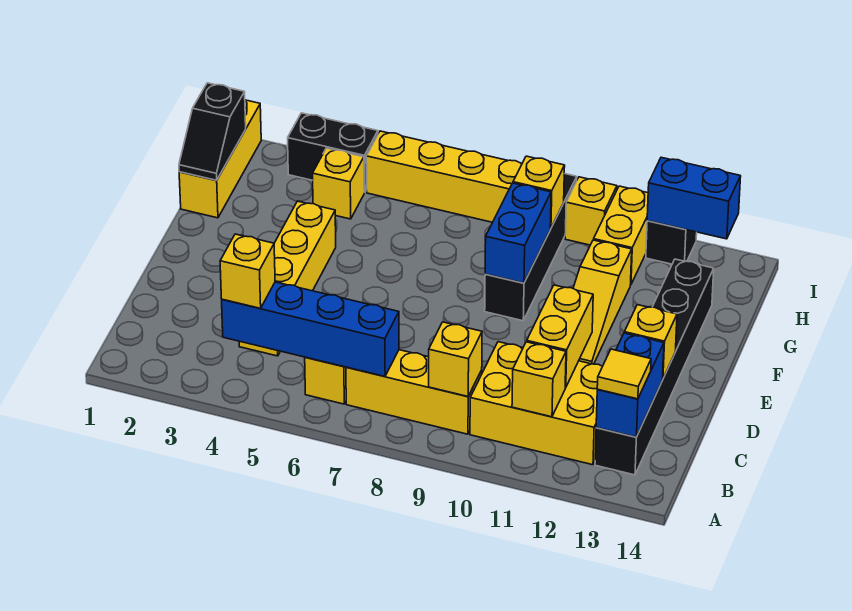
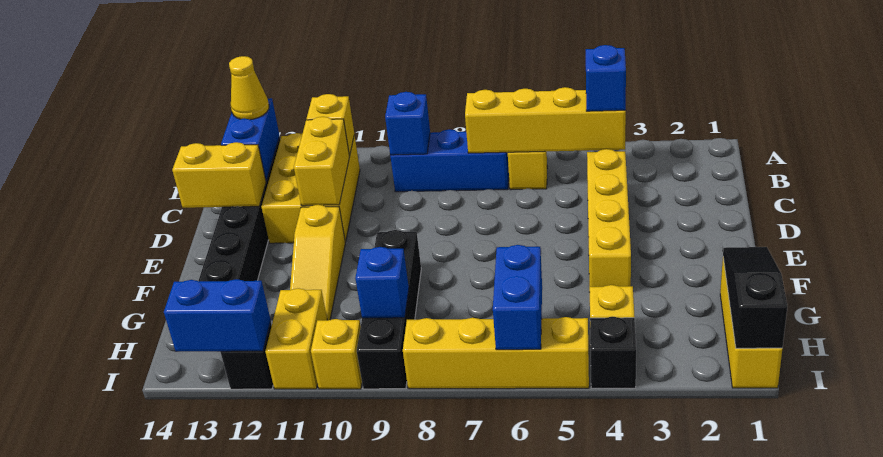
blue brick B4:B7 level 2 -> yellow brick B4:B7 level 2
yellow brick B4 level 3 -> blue brick B4 level 3
yellow brick B7:B9 level 1 -> blue brick B7:B9 level 1
yellow brick B9 level 2 -> blue brick B9 level 2
yellow brick B10:C12 level 1 -> yellow brick B11:D12 level 1
yellow tile B13 level 3 -> yellow cone B13 level 3
yellow brick D13 level 2 -> yellow brick D13:D14 level 2
yellow slope E11:G11 level 1 top G -> yellow slope E11:G11 level 1 top E
blue brick F9:G9 level 2 -> blue brick H6:I6 level 2
black slope G1:H1 level 2 top H -> black slope G1:I1 level 2 top I
yellow brick H9 level 2 -> blue brick H9 level 2
black brick I3:I4 level 1 -> black brick I4 level 1

